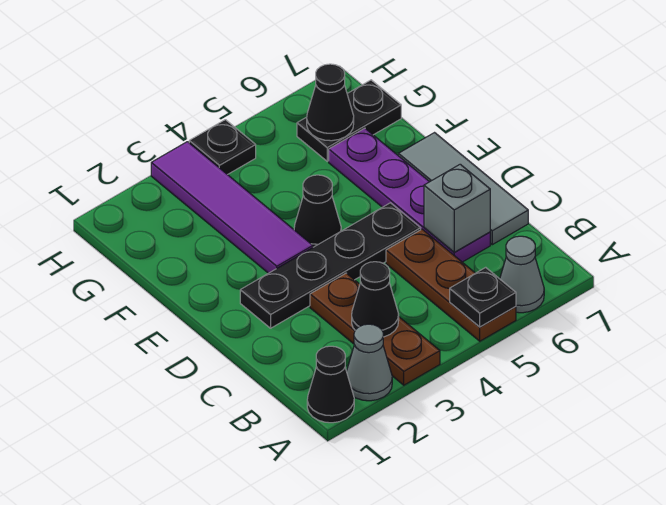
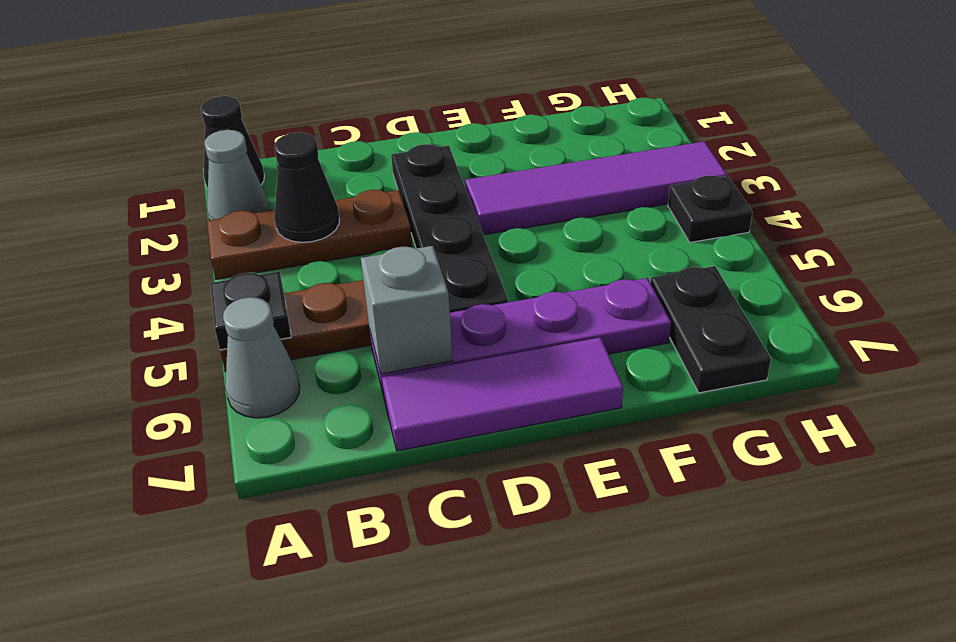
grey tile C7:E7 level 1 -> purple tile C7:E7 level 1
black cone E4 level 1 -> none
black cone G6 level 2 -> none

